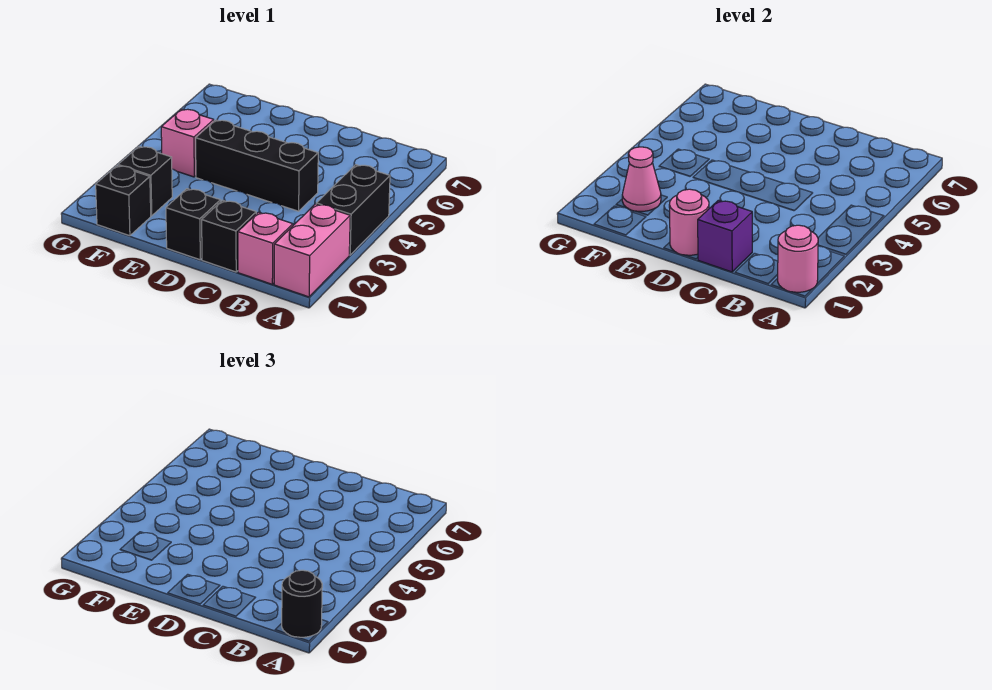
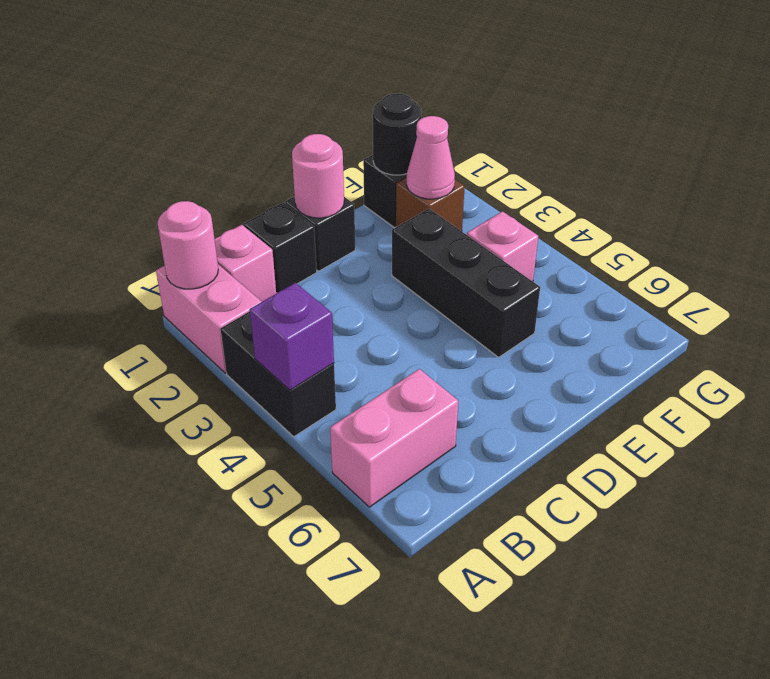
black round brick A1 level 3 -> black round brick F1 level 2
none -> pink brick A6:B6 level 1
purple brick C1 level 2 -> purple brick A4 level 2
black brick C4:E4 level 1 -> black brick E3:E5 level 1
black brick F2 level 1 -> brown brick F2 level 1

